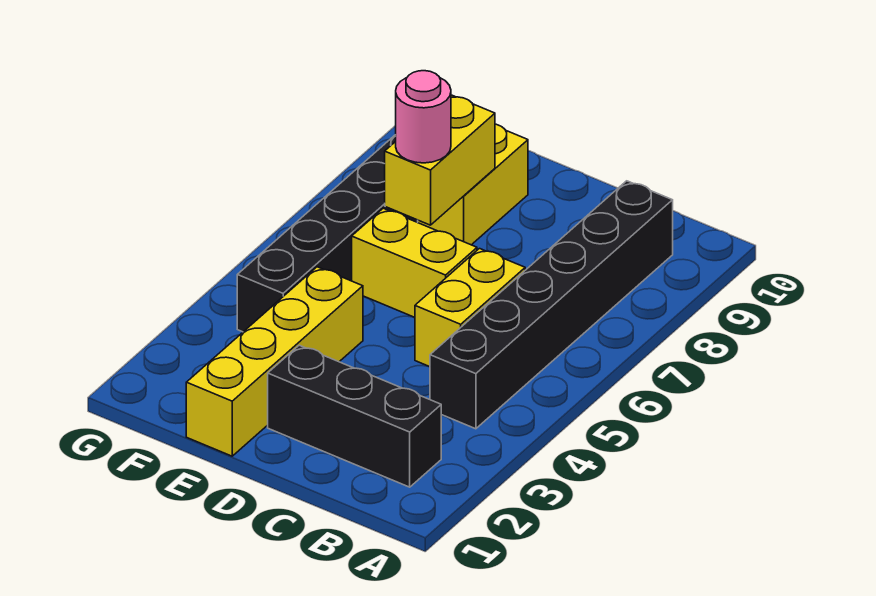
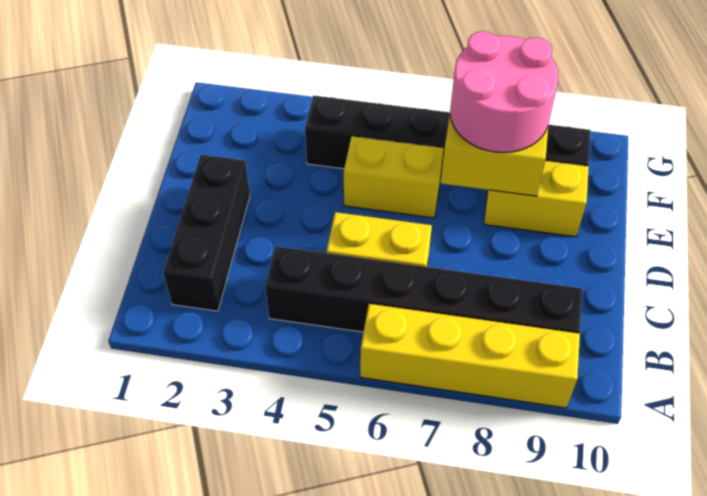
yellow brick D6:E6 level 1 -> yellow brick E5:E6 level 1
yellow brick E1:E4 level 1 -> yellow brick A6:A9 level 1
pink round brick E7 level 3 -> pink round brick E7:F8 level 3

